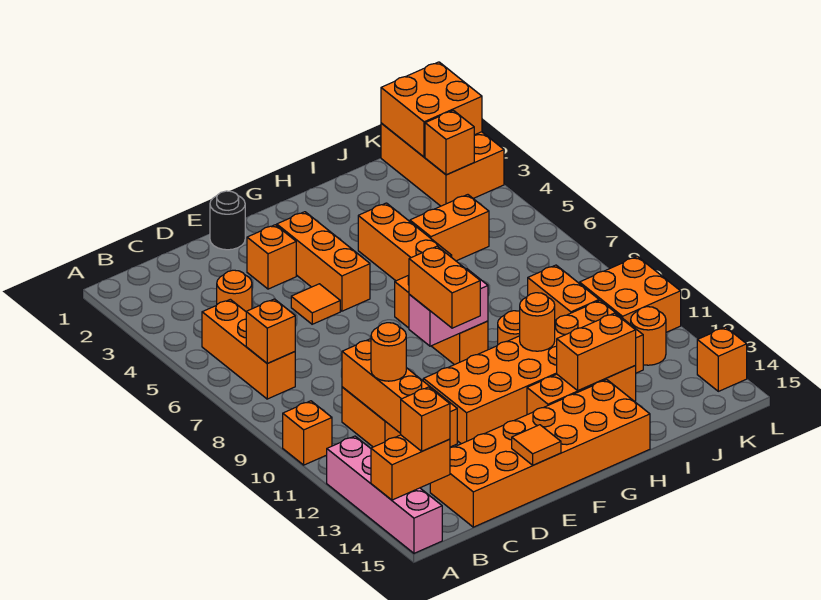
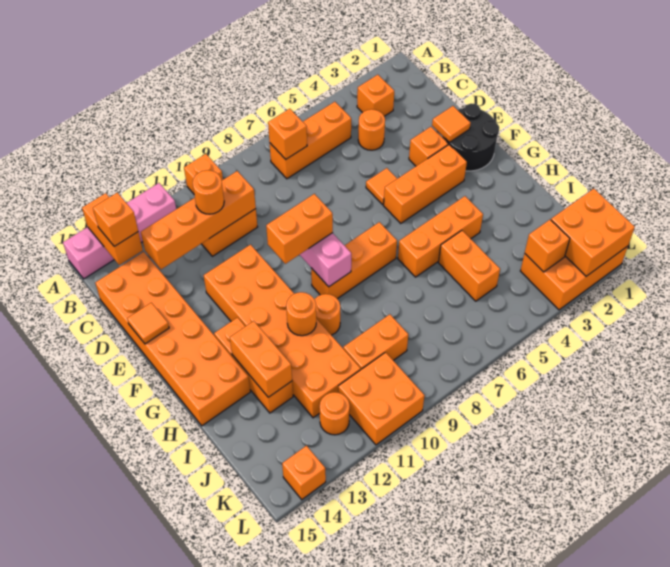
none -> orange brick B3 level 1
black round brick E1 level 1 -> black round brick E1:F2 level 1
none -> orange tile E2 level 2

